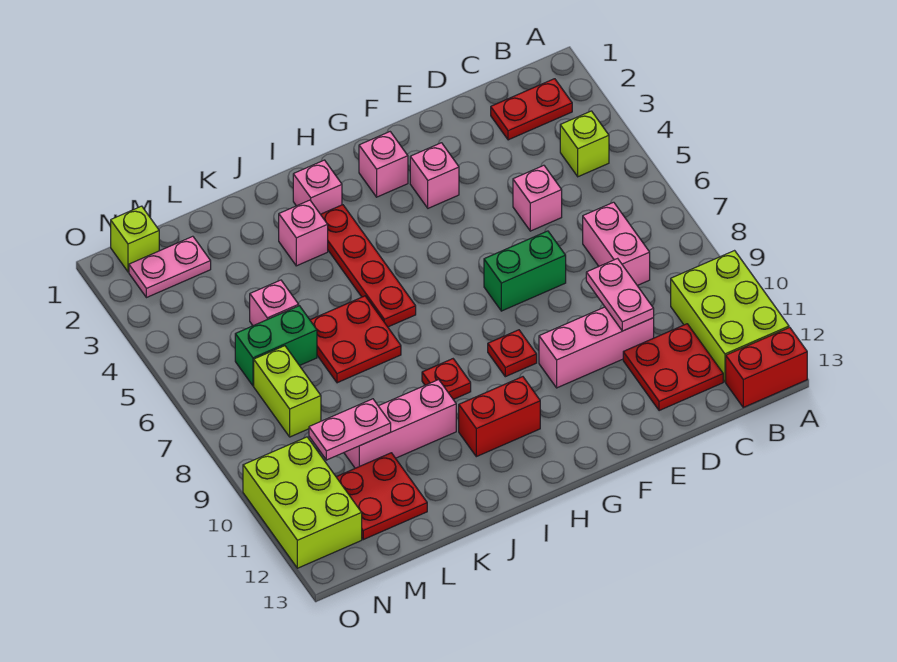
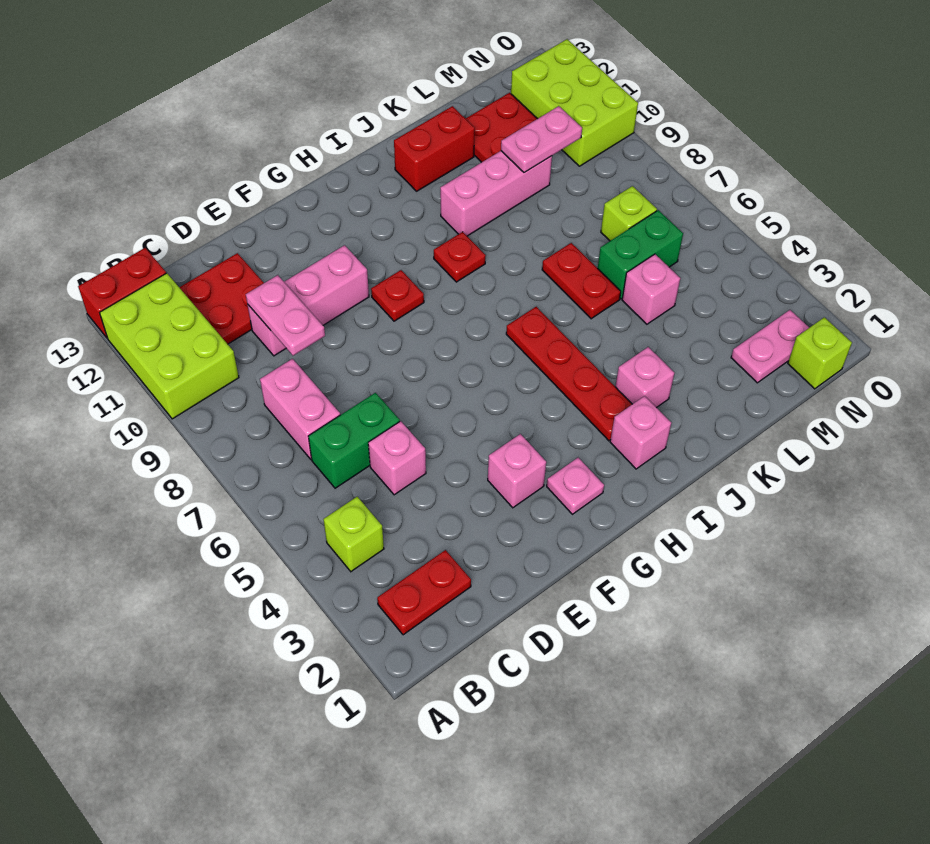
green brick E7:F7 level 1 -> green brick C6:D6 level 1
pink brick G2 level 1 -> pink plate G2 level 1
red brick H11:I11 level 1 -> red brick J12:K12 level 1
red plate J6:K7 level 1 -> red plate K6:K7 level 1
lime brick M7:M8 level 1 -> lime brick M7 level 1

